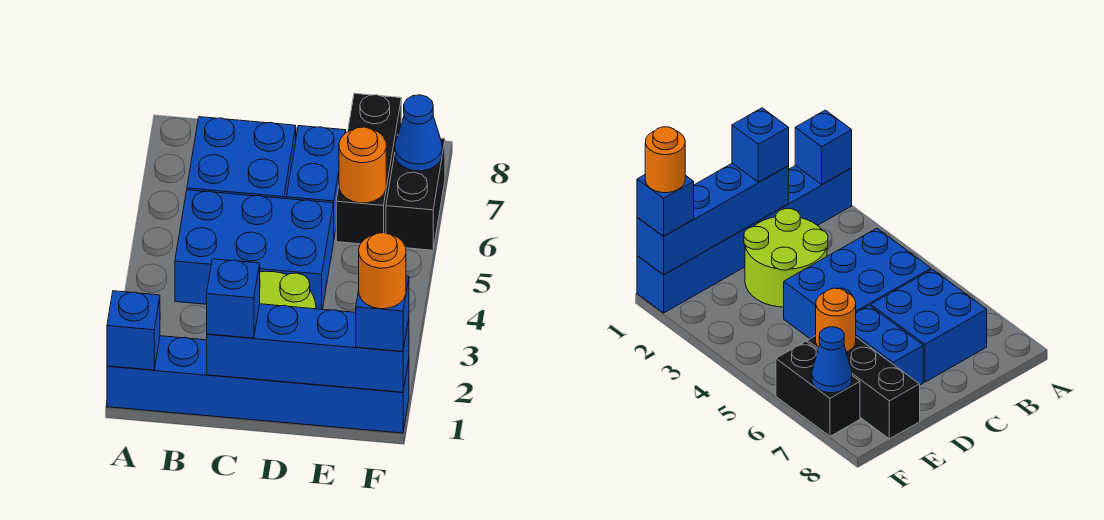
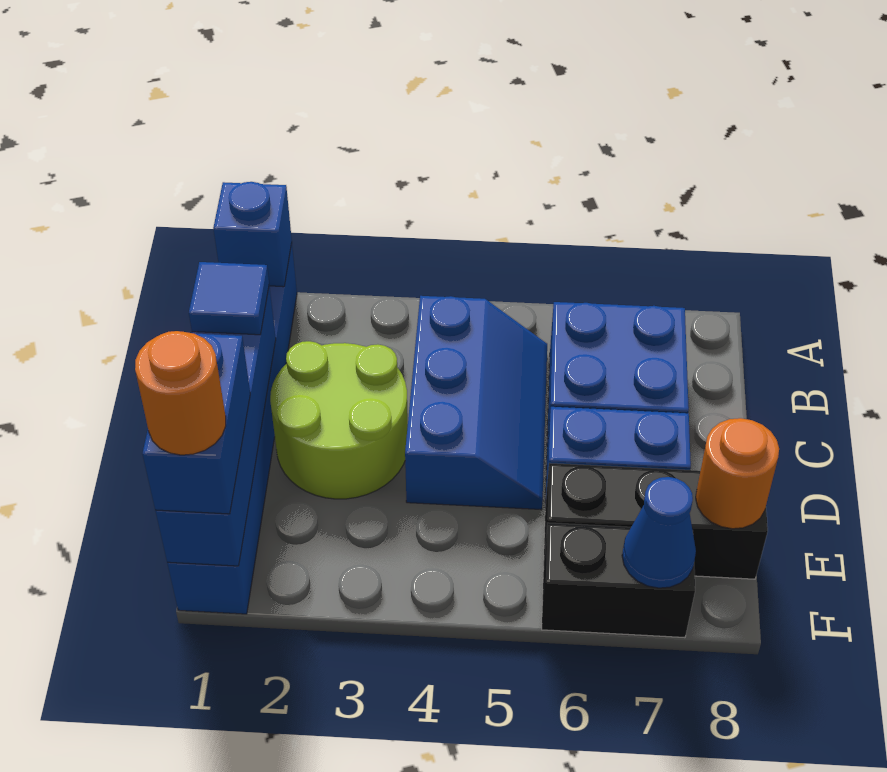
blue brick B4:D5 level 1 -> blue slope B4:D5 level 1 top 4
blue brick C1 level 3 -> blue tile C1 level 3
orange round brick E6 level 2 -> orange round brick E8 level 2
blue brick F1 level 3 -> blue brick E1:F1 level 3

